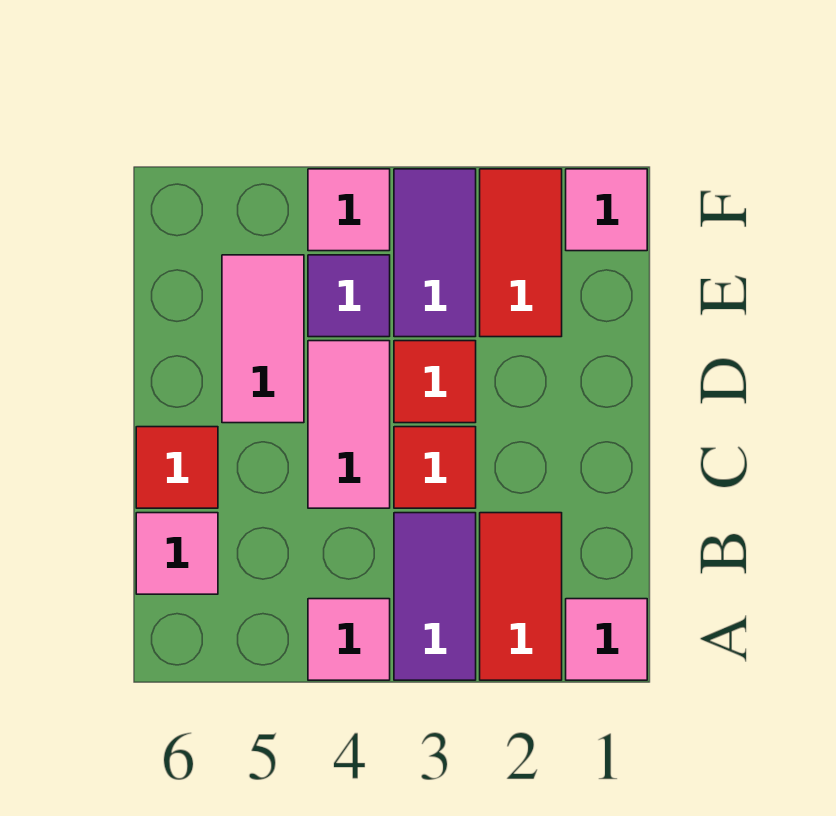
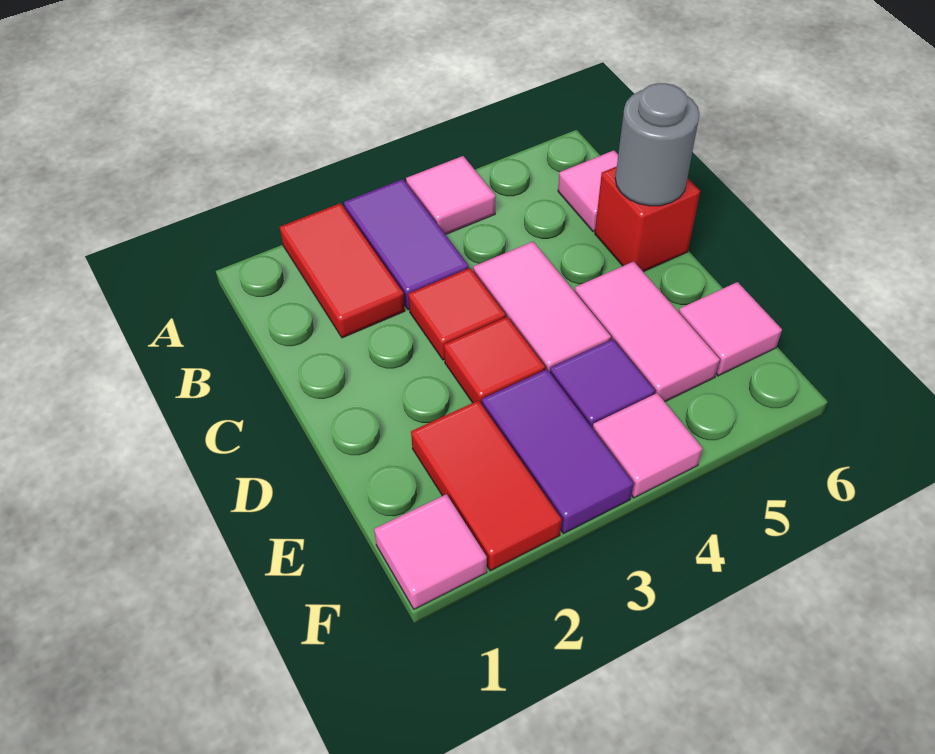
pink tile A1 level 1 -> pink tile E6 level 1
red tile C6 level 1 -> red brick C6 level 1
none -> grey round brick C6 level 2

